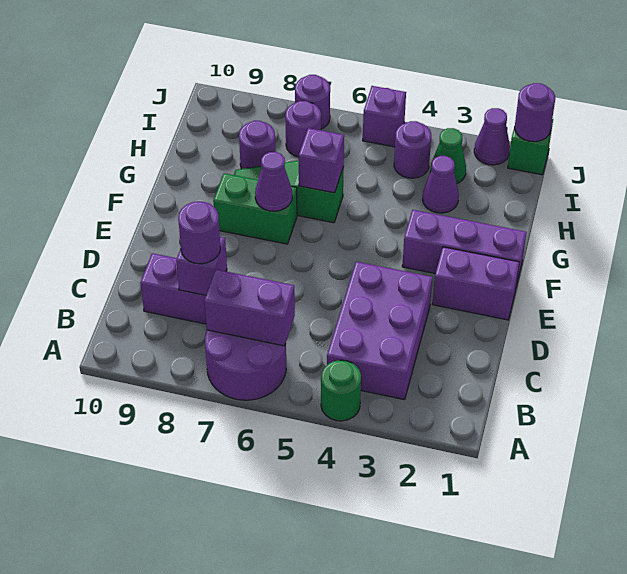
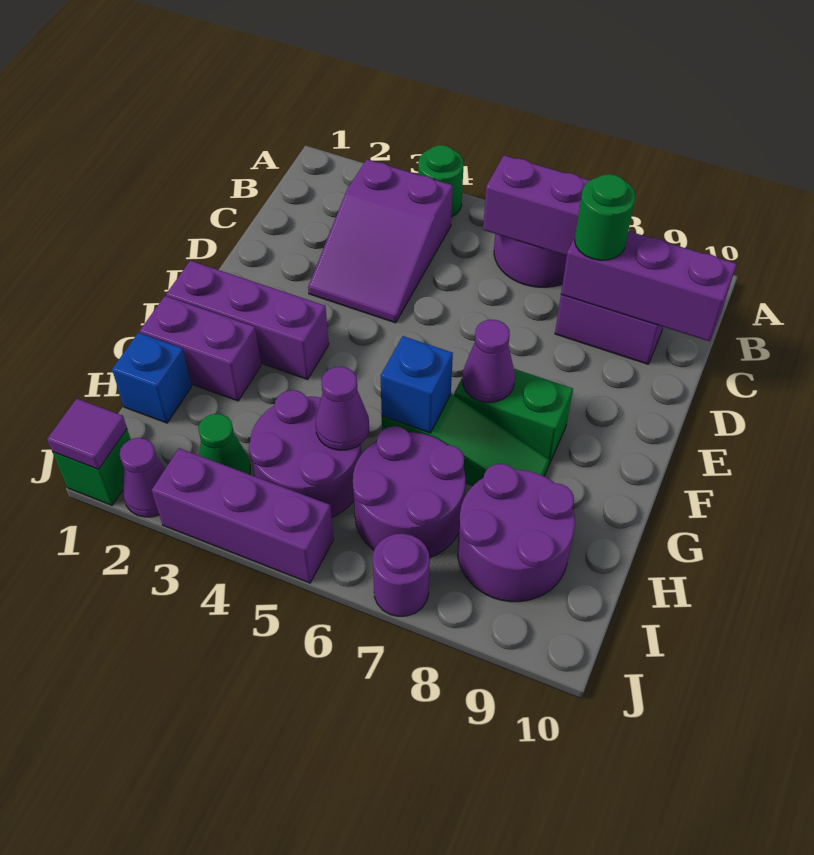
purple brick B3:D4 level 1 -> purple slope B3:D4 level 1 top B
purple brick C8 level 2 -> purple brick C8:C10 level 2
purple round brick C8 level 3 -> green round brick C8 level 3
purple brick E1:E2 level 1 -> purple brick G1:G2 level 1
purple brick G6 level 2 -> blue brick G6 level 2
none -> blue brick H1 level 1
purple cone H3 level 1 -> purple cone H5 level 2
purple round brick H8 level 1 -> purple round brick H8:I9 level 1
purple round brick I4 level 1 -> purple round brick H4:I5 level 1
purple round brick I7 level 1 -> purple round brick H6:I7 level 1
purple round brick J1 level 2 -> purple tile J1 level 2
purple brick J5 level 1 -> purple brick J3:J5 level 1

